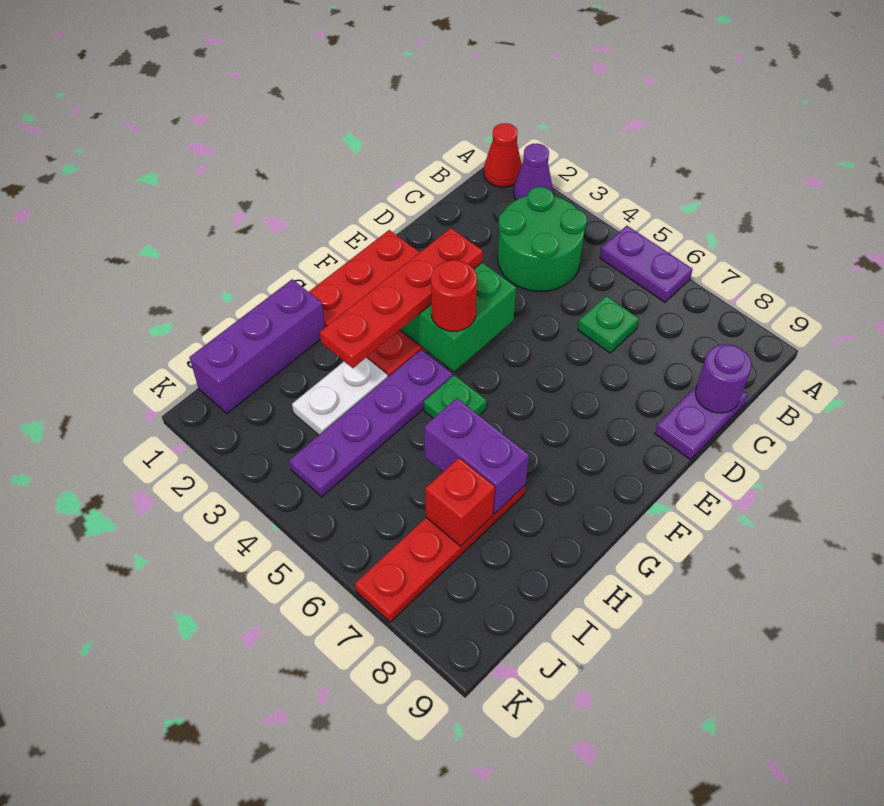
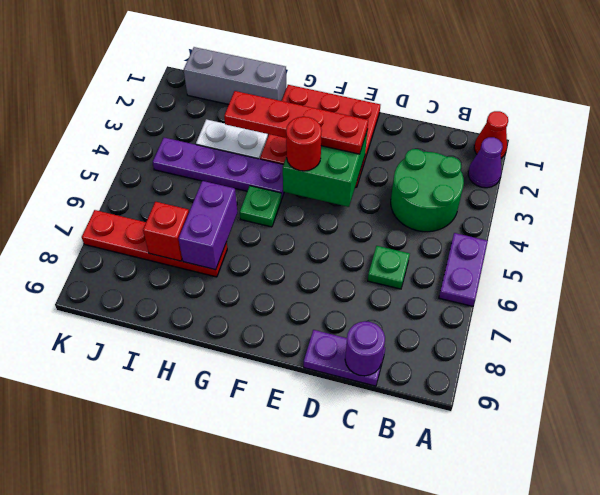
purple brick H1:J1 level 1 -> grey brick H1:J1 level 1

